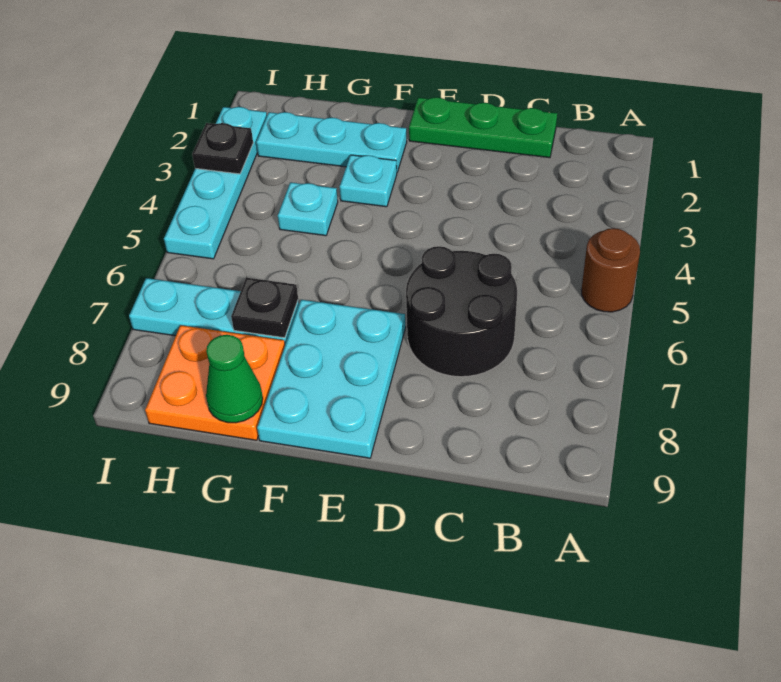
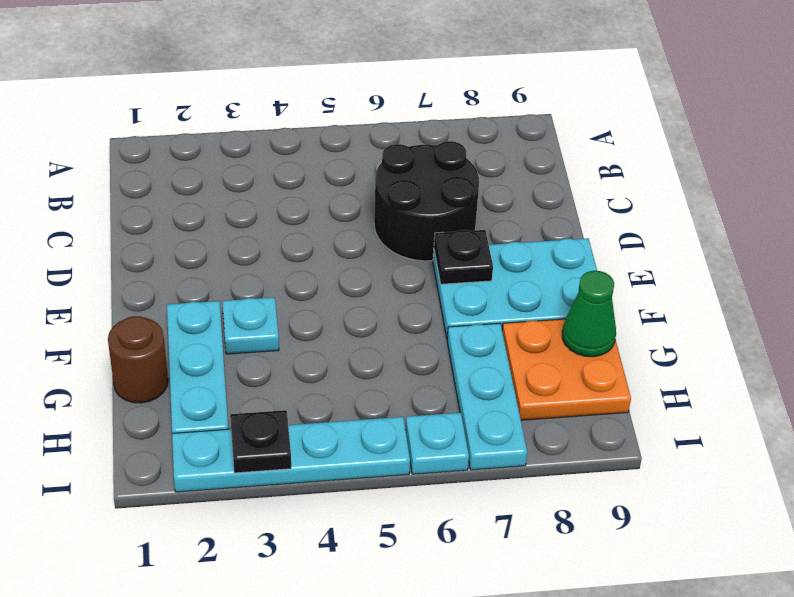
brown round brick A5 level 1 -> brown round brick G1 level 1
green plate C1:E1 level 1 -> none
cyan plate G4 level 1 -> cyan plate I6 level 1
black plate G7 level 2 -> black plate E7 level 2

